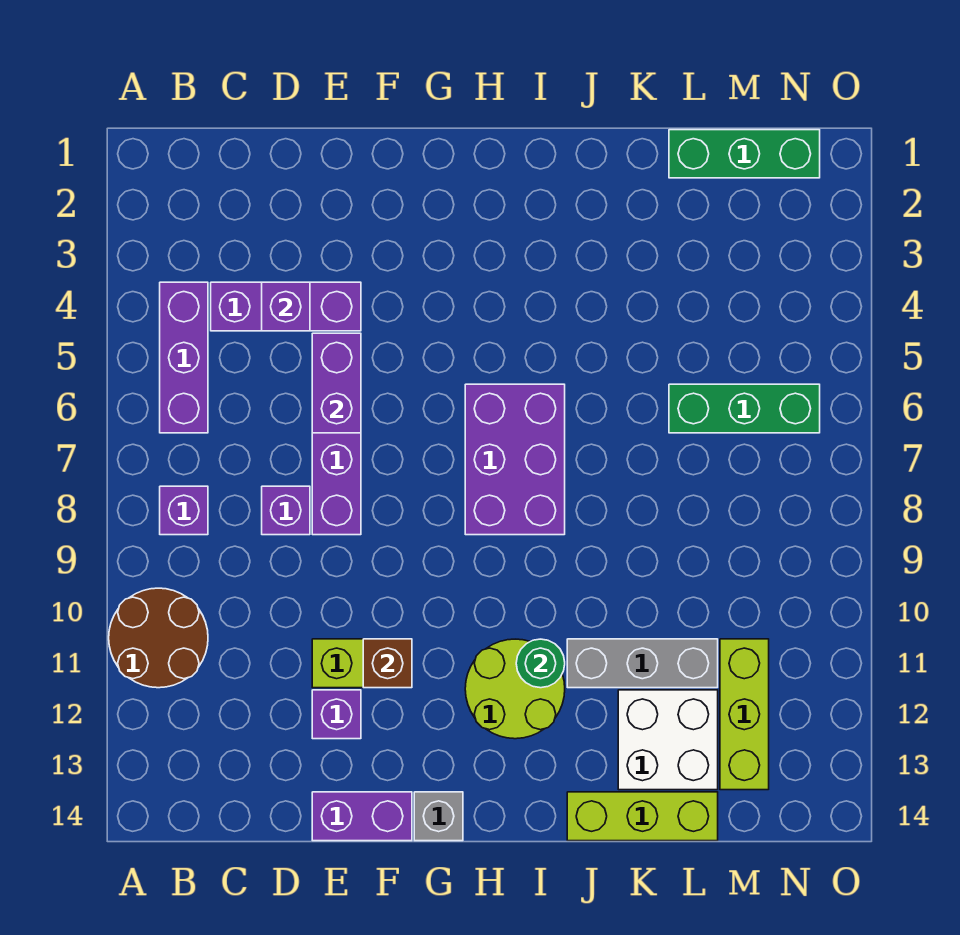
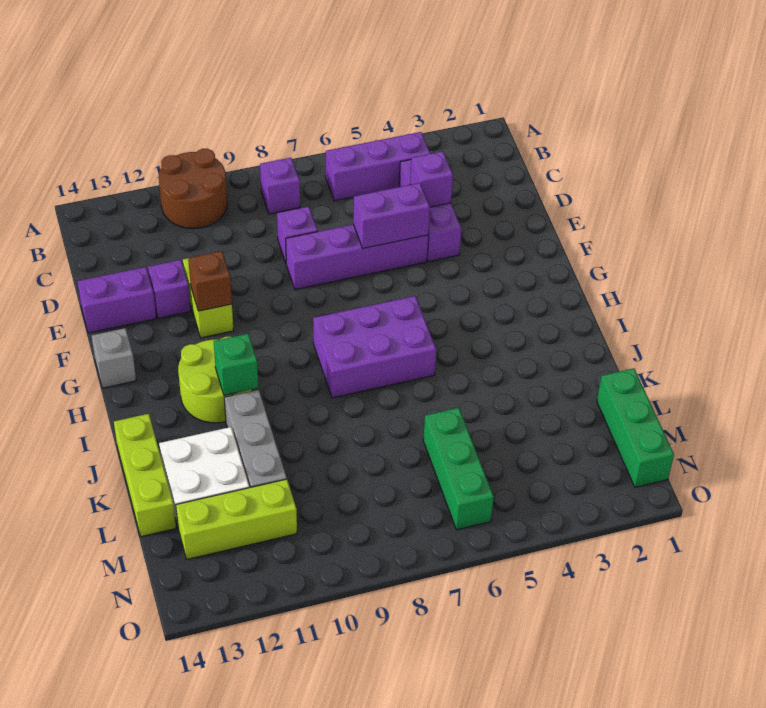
purple brick E14:F14 level 1 -> purple brick E13:E14 level 1
green round brick I11 level 2 -> green brick I11 level 2

